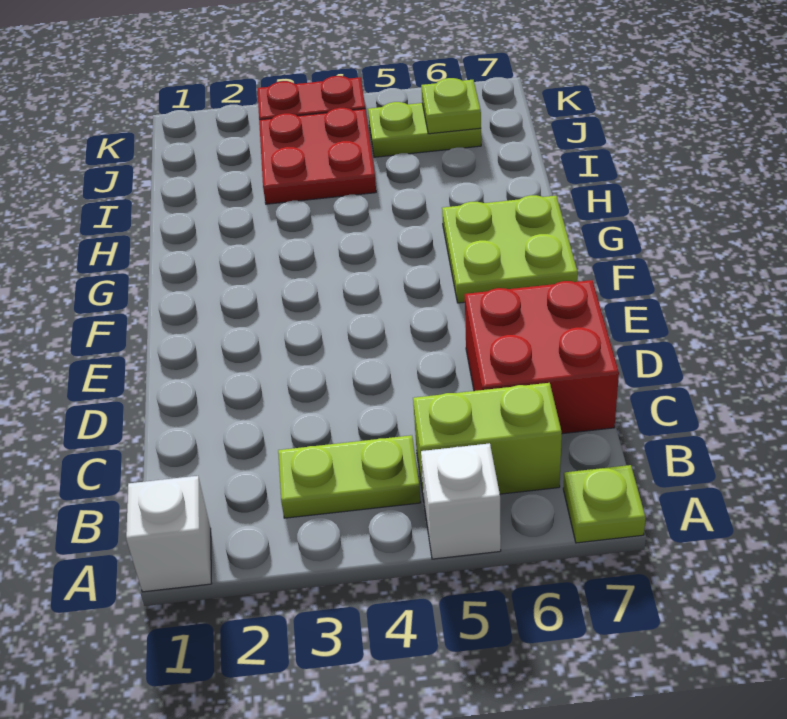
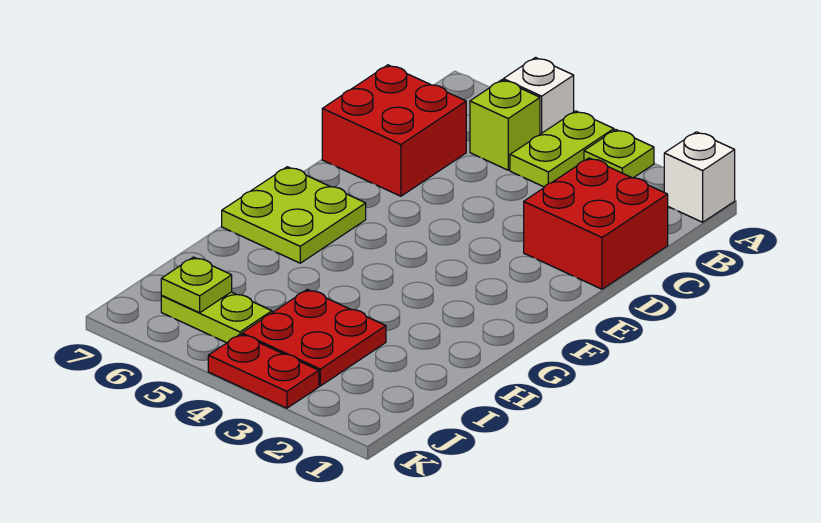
lime plate A7 level 1 -> lime plate A3 level 1
lime plate B3:B4 level 1 -> lime plate A4:B4 level 1
lime brick B5:B6 level 1 -> lime brick B5 level 1
none -> red brick C1:D2 level 1

